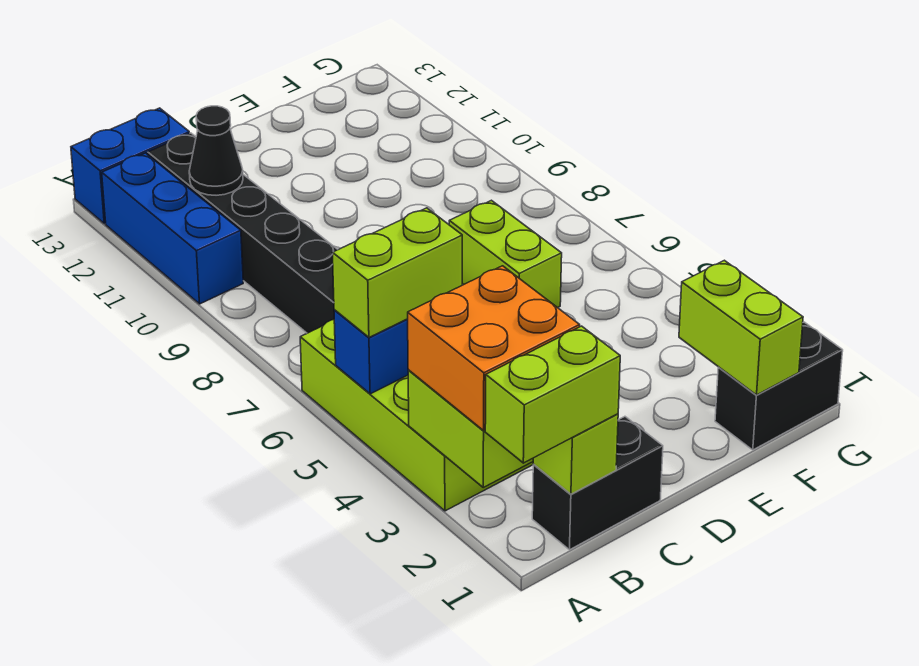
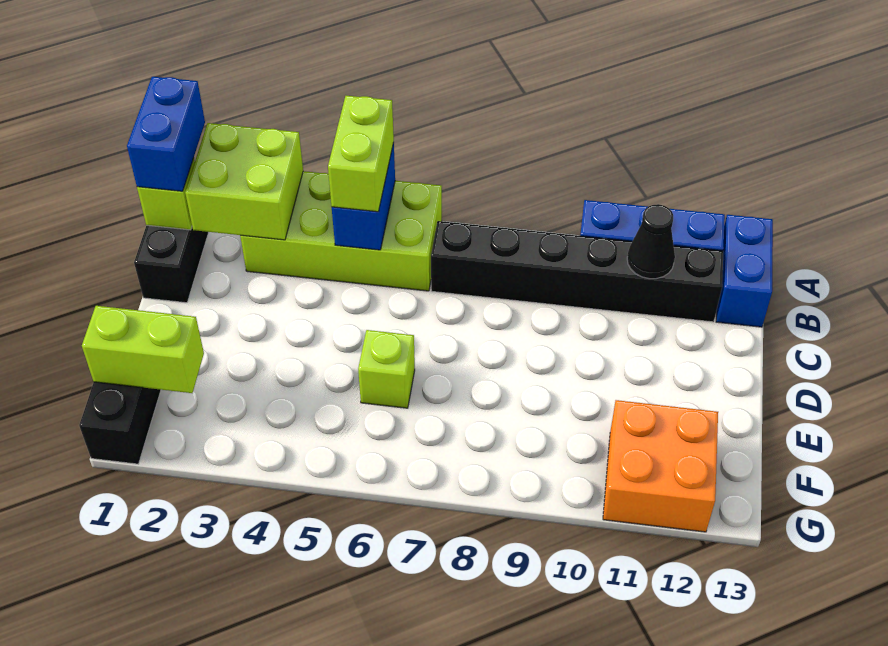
lime brick A1:B1 level 3 -> blue brick A1:B1 level 3
orange brick A2:B3 level 3 -> orange brick F11:G12 level 1
lime brick E6:E7 level 1 -> lime brick E6 level 1

